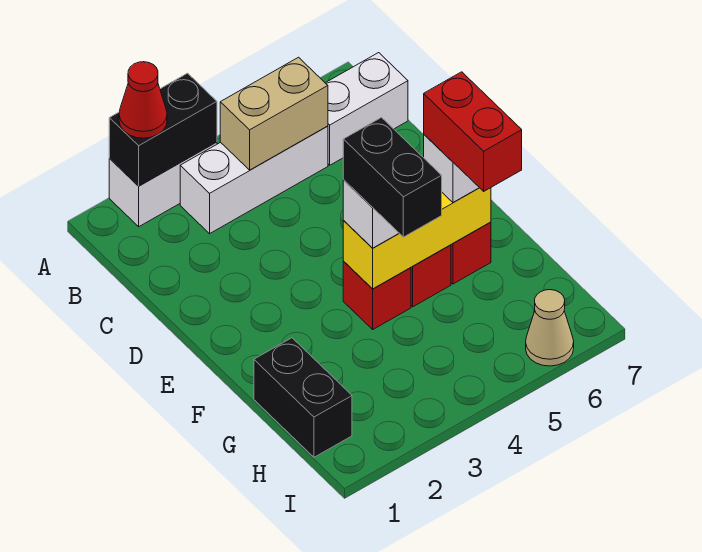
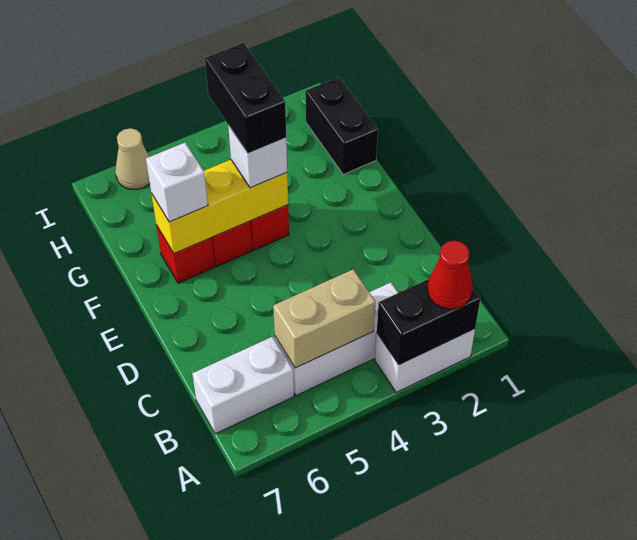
red brick F6:G6 level 4 -> none

